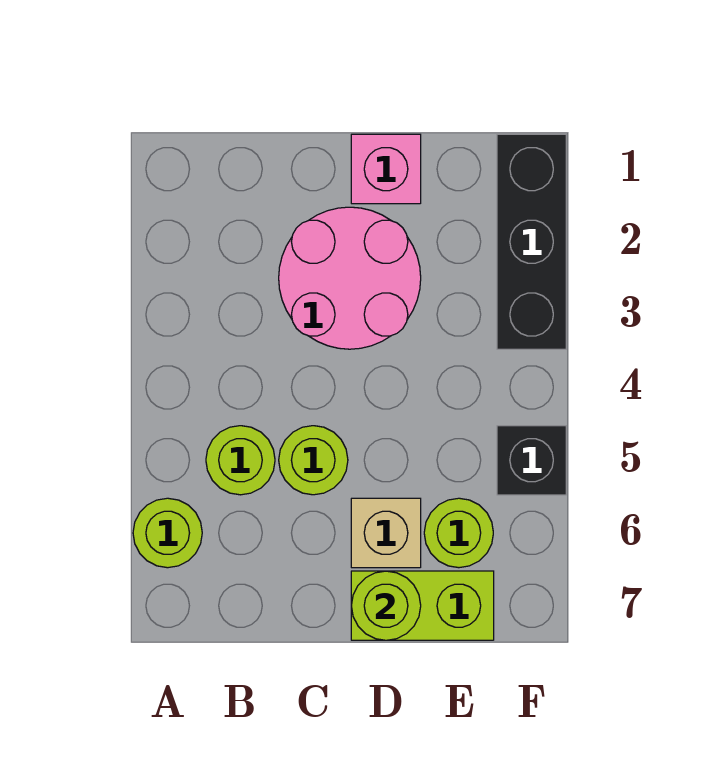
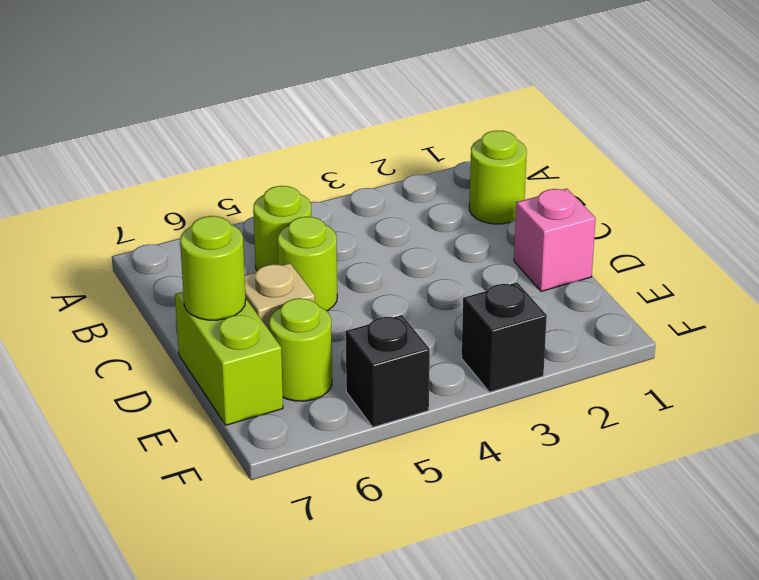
lime round brick A6 level 1 -> lime round brick B1 level 1
pink round brick C2:D3 level 1 -> none
black brick F1:F3 level 1 -> black brick F3 level 1

